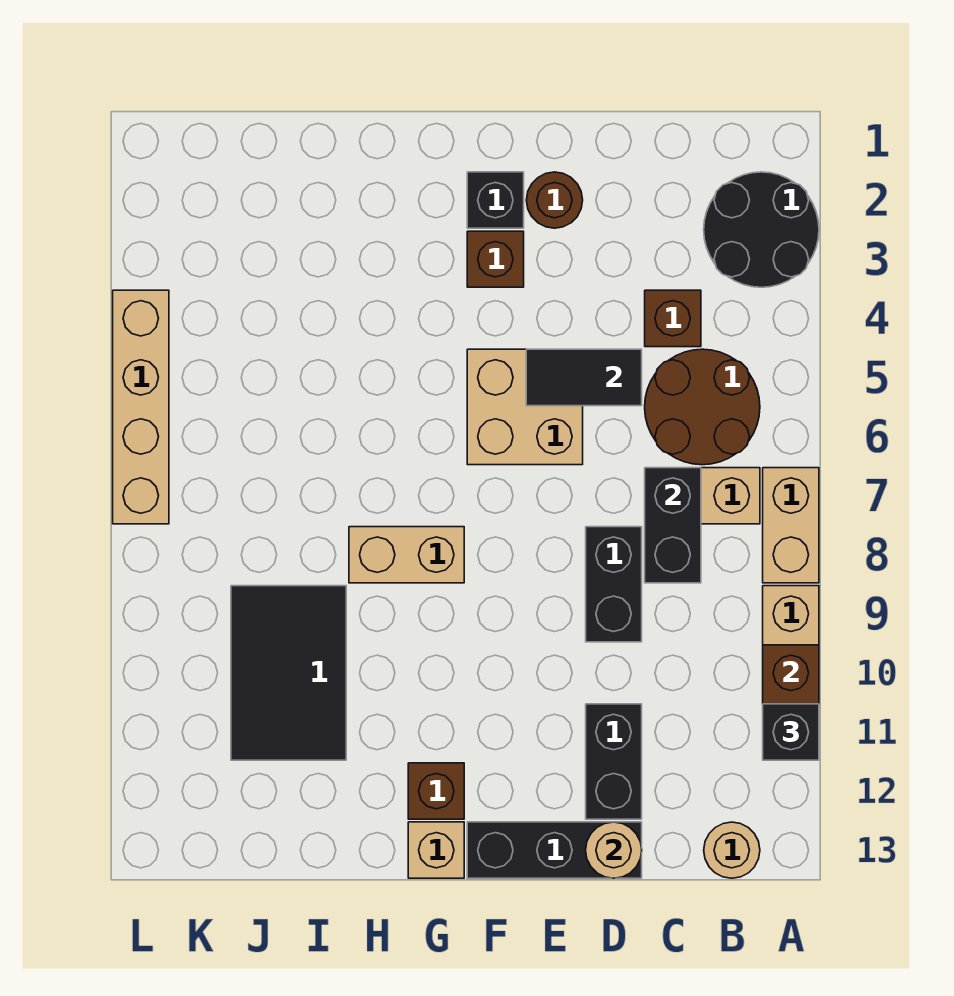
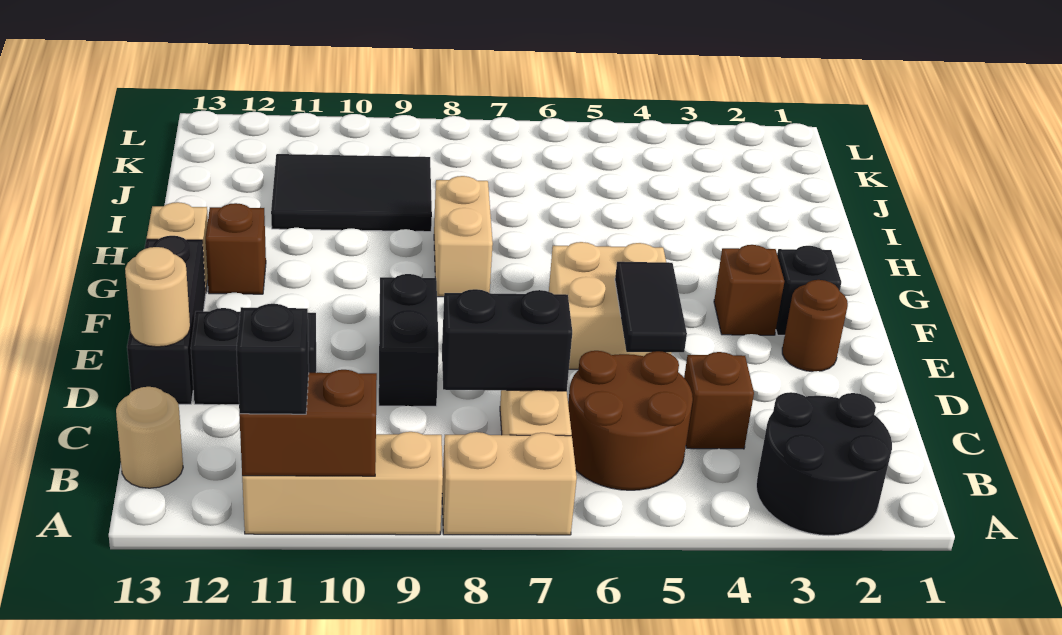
black brick D8:D9 level 1 -> black brick D9:E9 level 1
tan brick L4:L7 level 1 -> none

